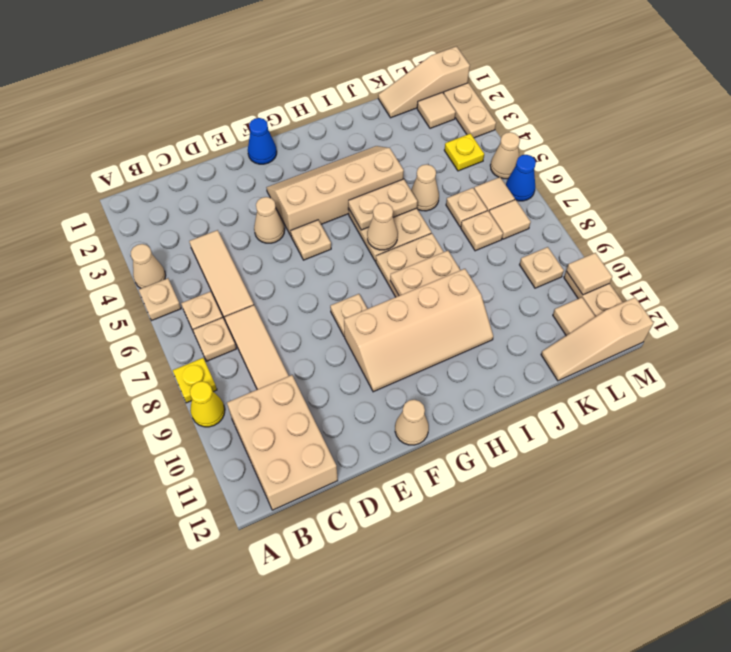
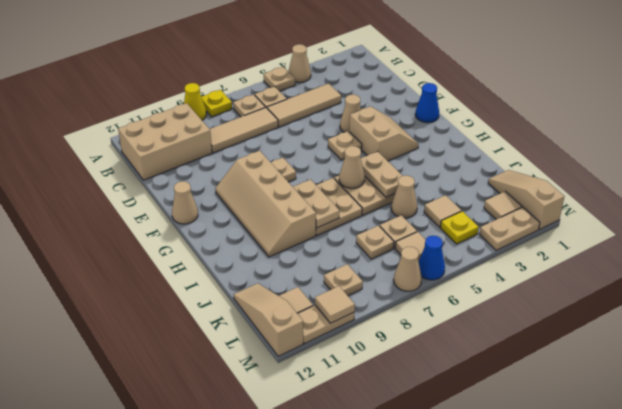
tan slope F3:I4 level 1 top 4 -> tan slope F3:G4 level 1 top 4
tan tile L7 level 1 -> tan tile K4 level 1
tan cone M5 level 1 -> tan cone M7 level 1

